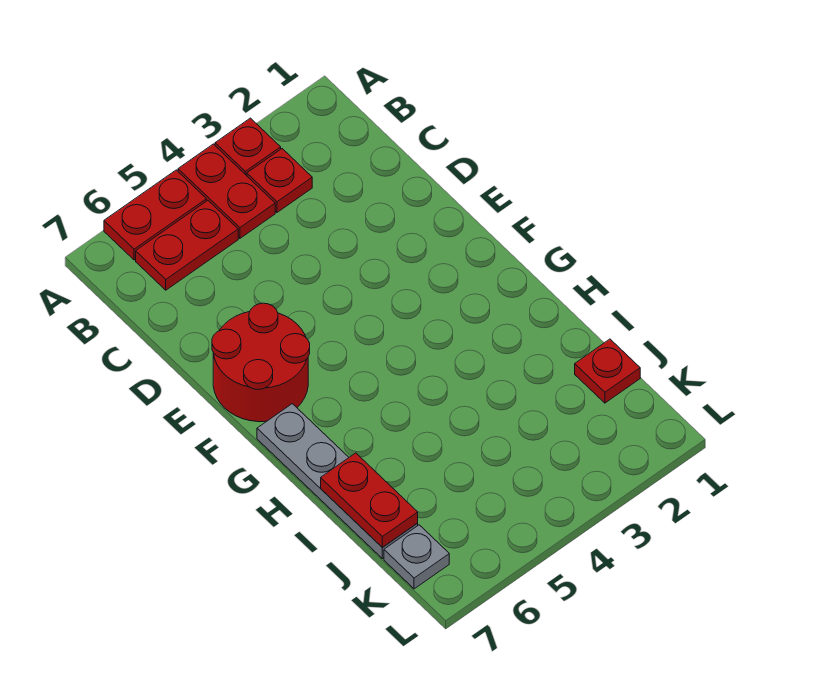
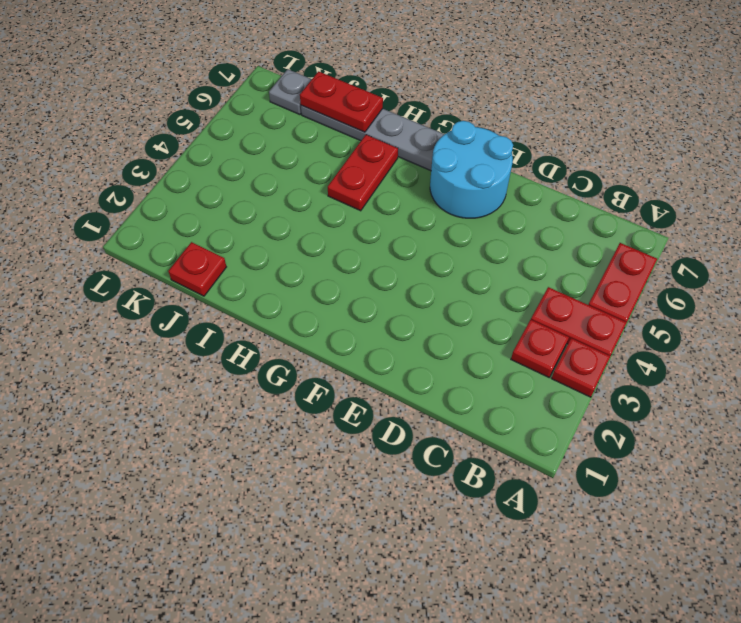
red plate B5:B6 level 1 -> red plate H5:H6 level 1
red round brick E6:F7 level 1 -> cyan round brick E6:F7 level 1

